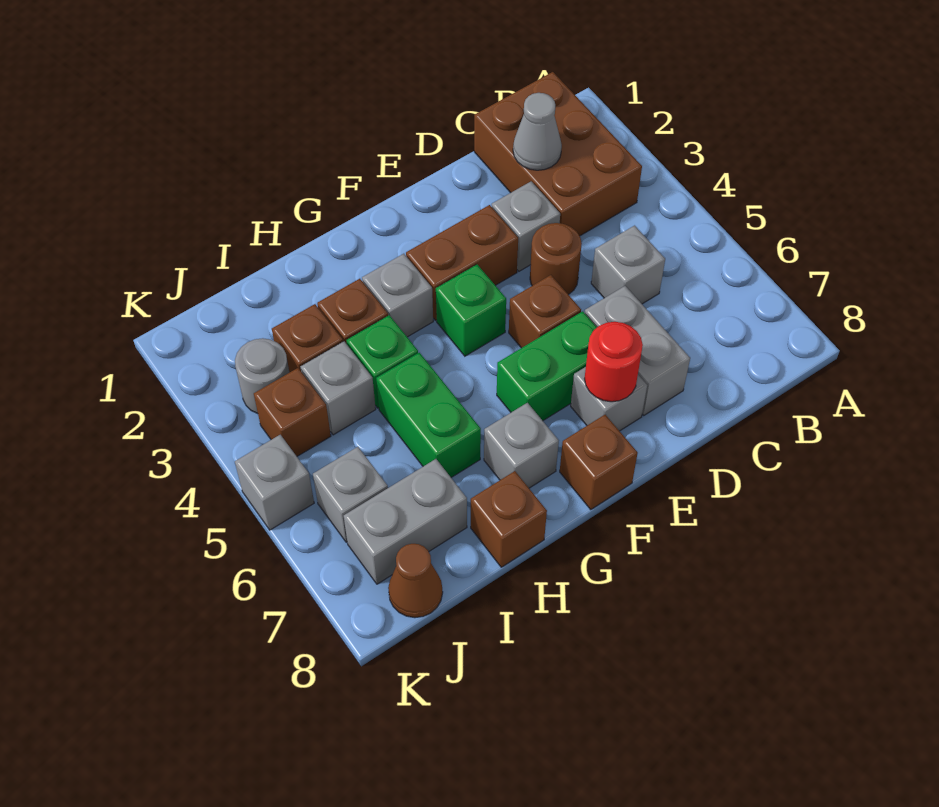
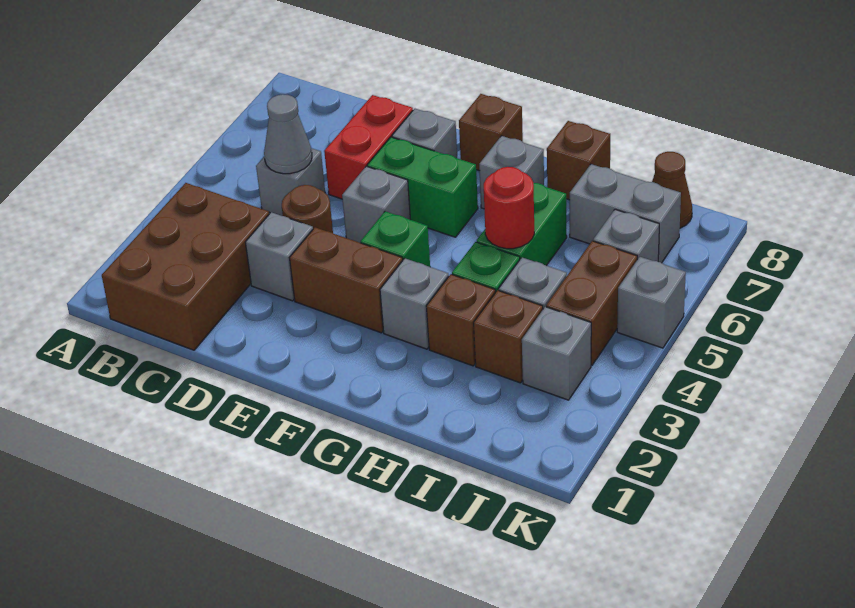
grey cone C2 level 2 -> grey cone C5 level 2
grey brick D6:D7 level 1 -> red brick D6:D7 level 1
brown brick E5 level 1 -> grey brick E5 level 1
red round brick E7 level 2 -> red round brick H5 level 2
grey round brick J3 level 1 -> grey brick J3 level 1
brown brick J4 level 1 -> brown brick J4:J5 level 1

